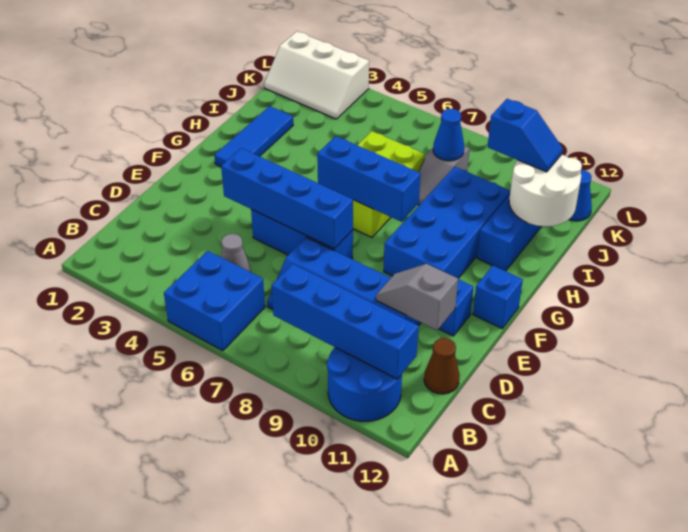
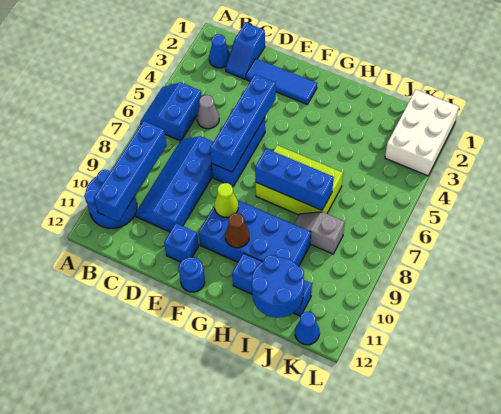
blue brick A5:B6 level 1 -> blue slope A5:B6 level 1 top B
brown cone C12 level 1 -> brown cone G10 level 2
grey slope D10:D11 level 2 top 11 -> none
none -> lime cone F9 level 2
blue brick F12 level 1 -> blue round brick F12 level 1
blue tile G2:I2 level 1 -> blue tile D2:F2 level 1
blue brick G6:G8 level 2 -> blue brick G7:I7 level 2
white round brick I11:J12 level 2 -> blue round brick I11:J12 level 2
blue cone J8 level 2 -> blue cone B2 level 1
blue slope J10:J11 level 3 top 10 -> blue slope C1:C2 level 1 top 1
white slope K1:L3 level 1 top L -> white brick K1:L3 level 1

